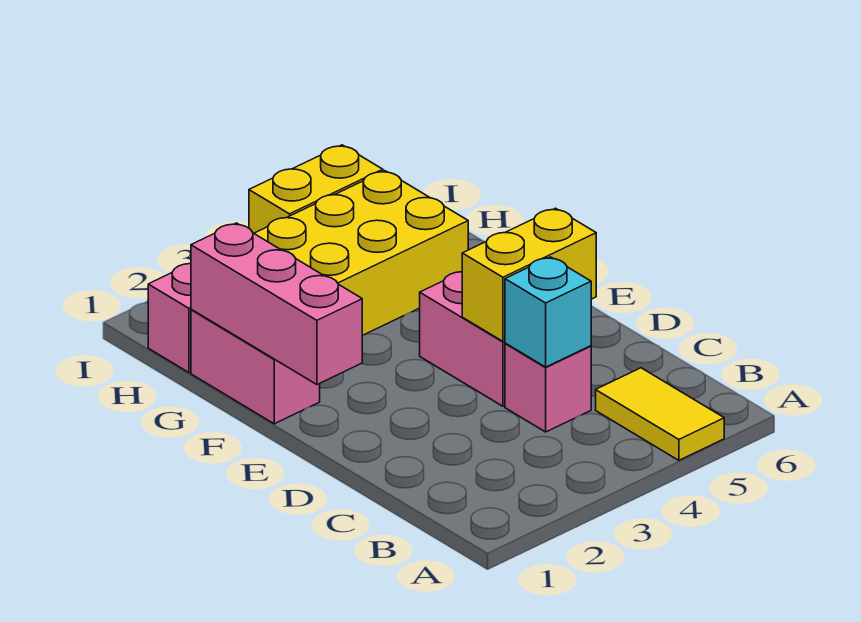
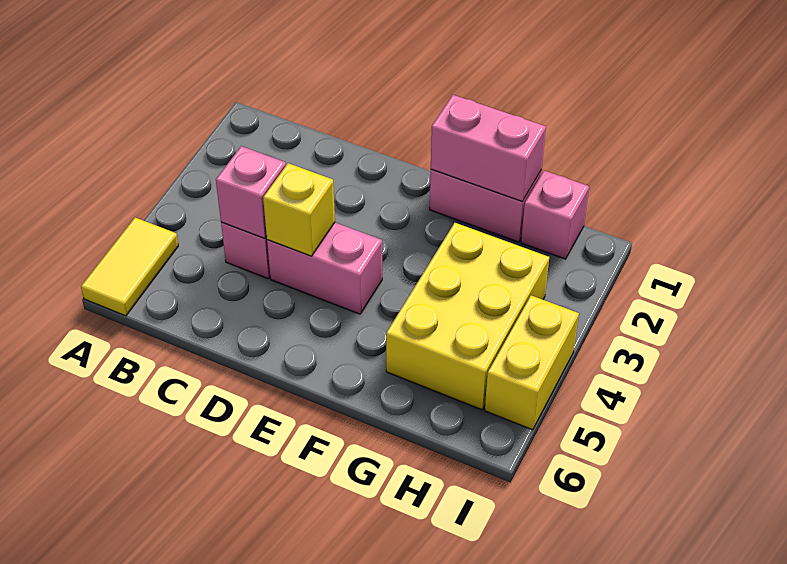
yellow tile A5:B5 level 1 -> yellow tile A5:A6 level 1
cyan brick C4 level 2 -> pink brick C4 level 2
yellow brick D4:D5 level 2 -> yellow brick D4 level 2
pink brick E1:G1 level 2 -> pink brick F1:G1 level 2

